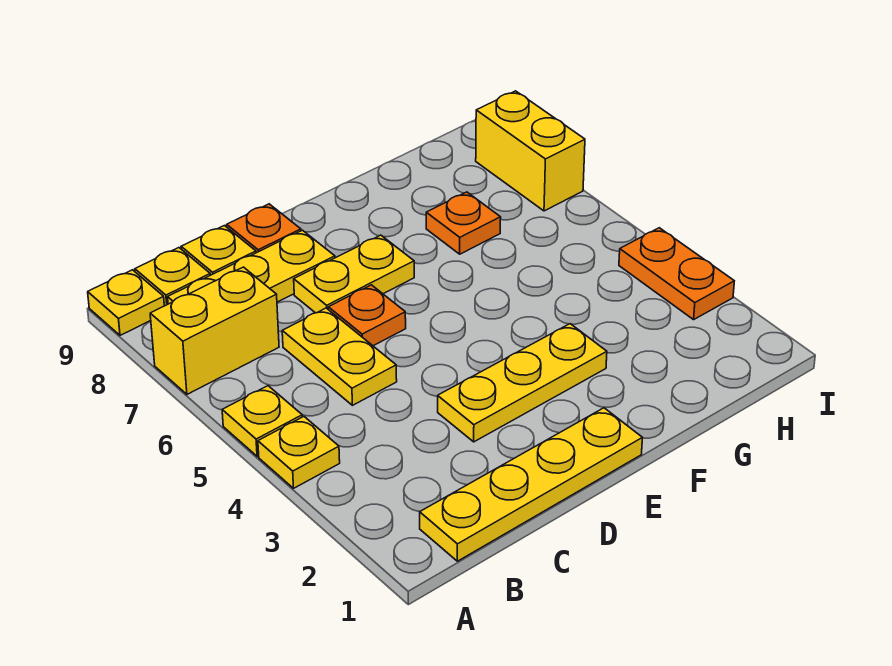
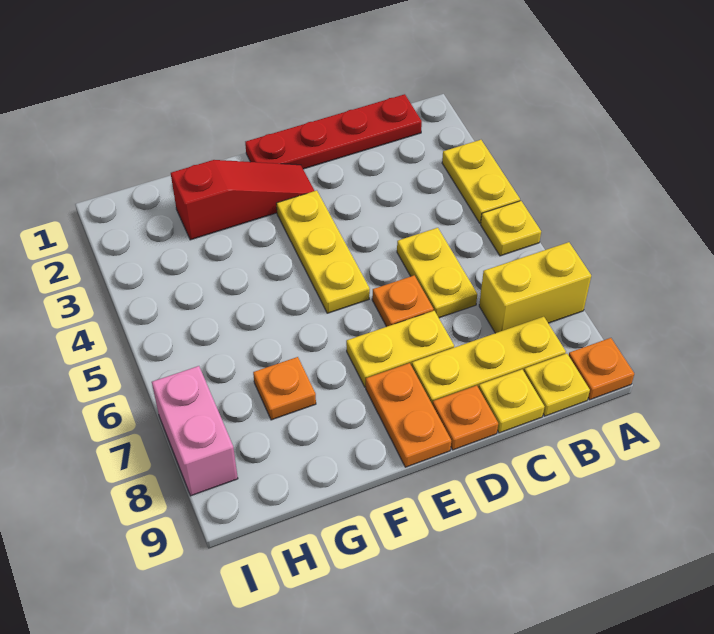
yellow plate A4 level 1 -> yellow plate A3:A4 level 1
yellow plate A9 level 1 -> orange plate A9 level 1
yellow plate B1:E1 level 1 -> red plate B1:E1 level 1
yellow plate D3:F3 level 1 -> yellow plate E3:E5 level 1
none -> red slope E2:G2 level 1 top G
orange plate I3:I4 level 1 -> orange plate E8:E9 level 1
yellow brick I7:I8 level 1 -> pink brick I7:I8 level 1

